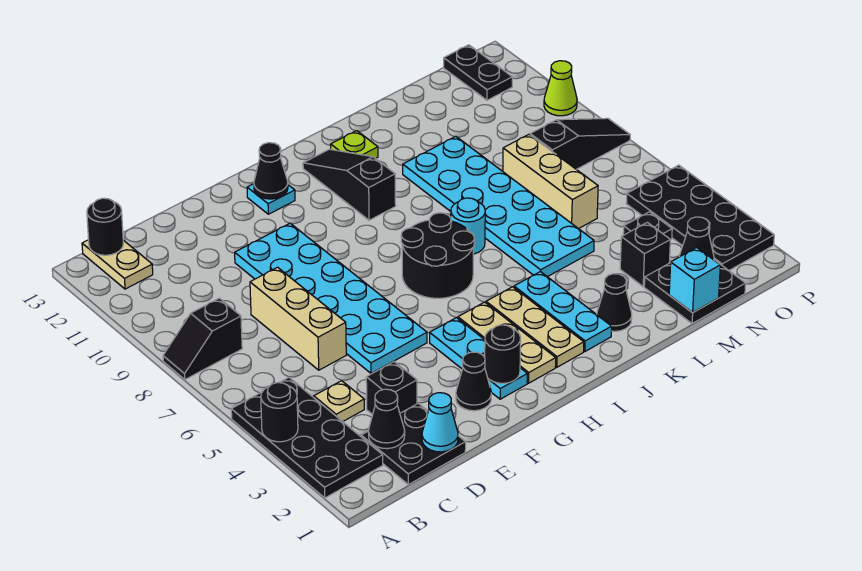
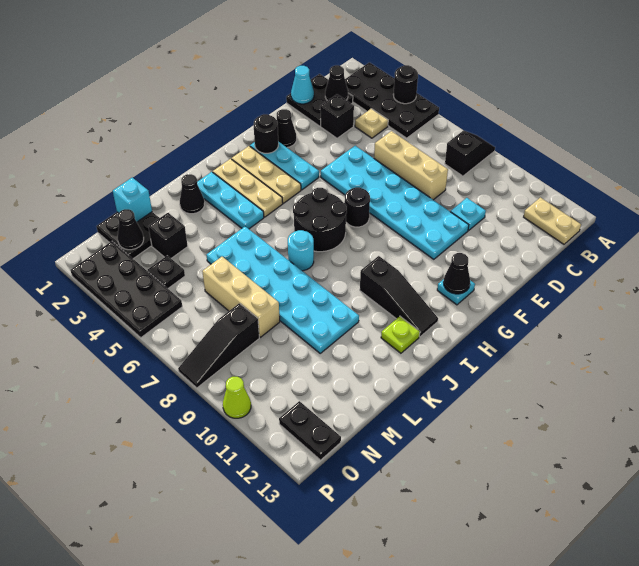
black round brick B13 level 2 -> black round brick G7 level 1
none -> cyan plate D10 level 1

